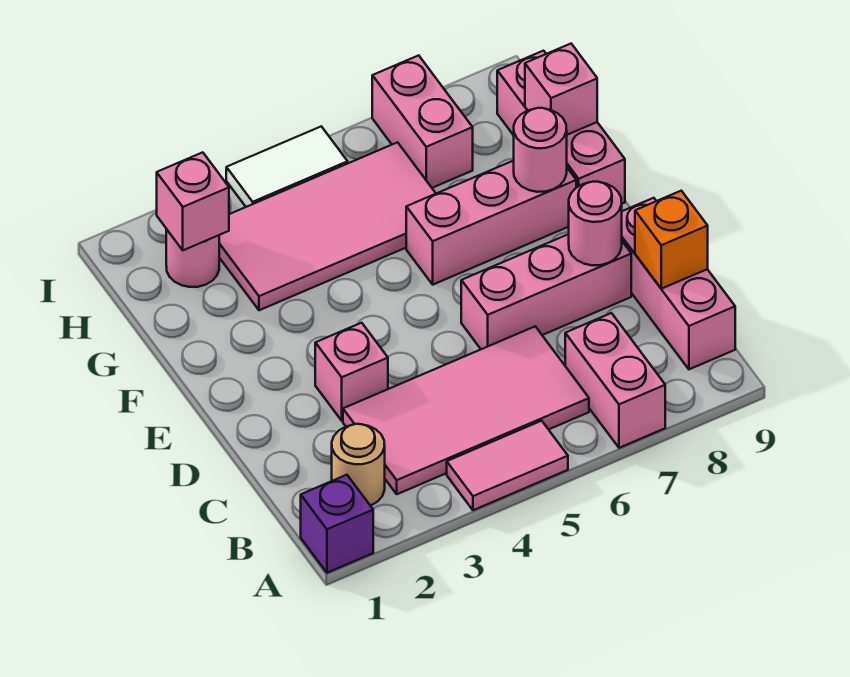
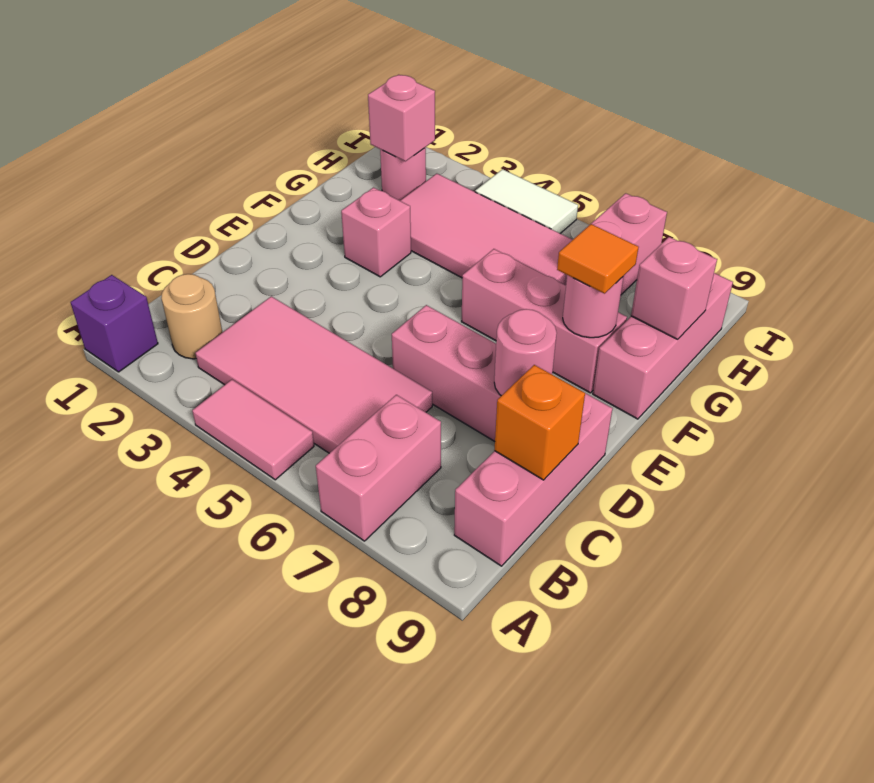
pink brick D3 level 1 -> pink brick F3 level 1
none -> orange tile F8 level 3

